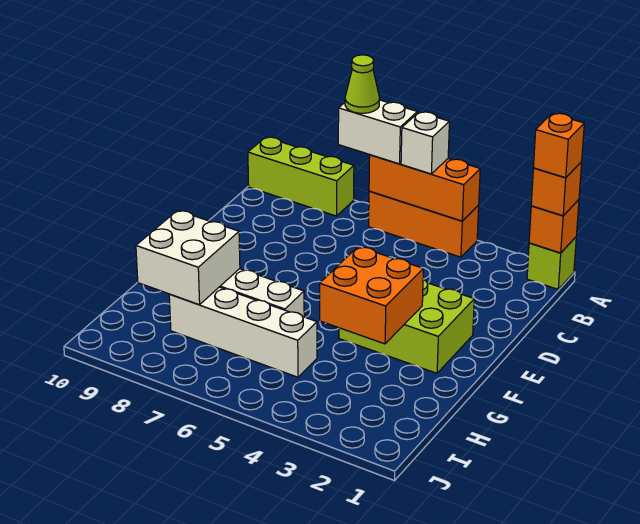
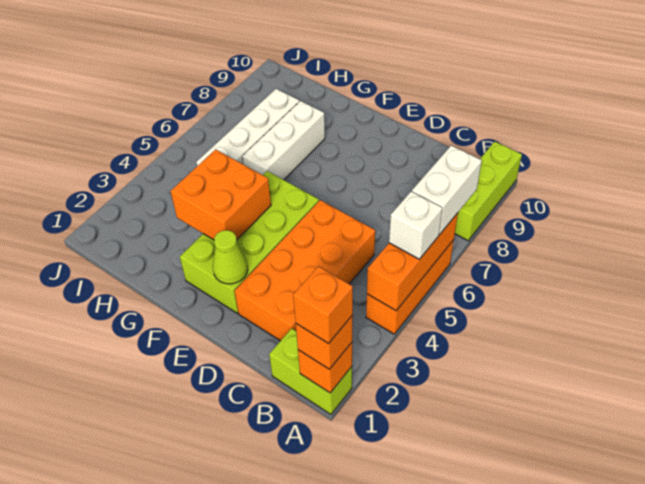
lime brick A1 level 1 -> lime brick A1:B1 level 1
lime cone A7 level 4 -> lime cone E2 level 2
none -> orange brick C2:D5 level 1
lime brick E2:F4 level 1 -> lime brick E2:F5 level 1
white brick G8:H9 level 2 -> none

